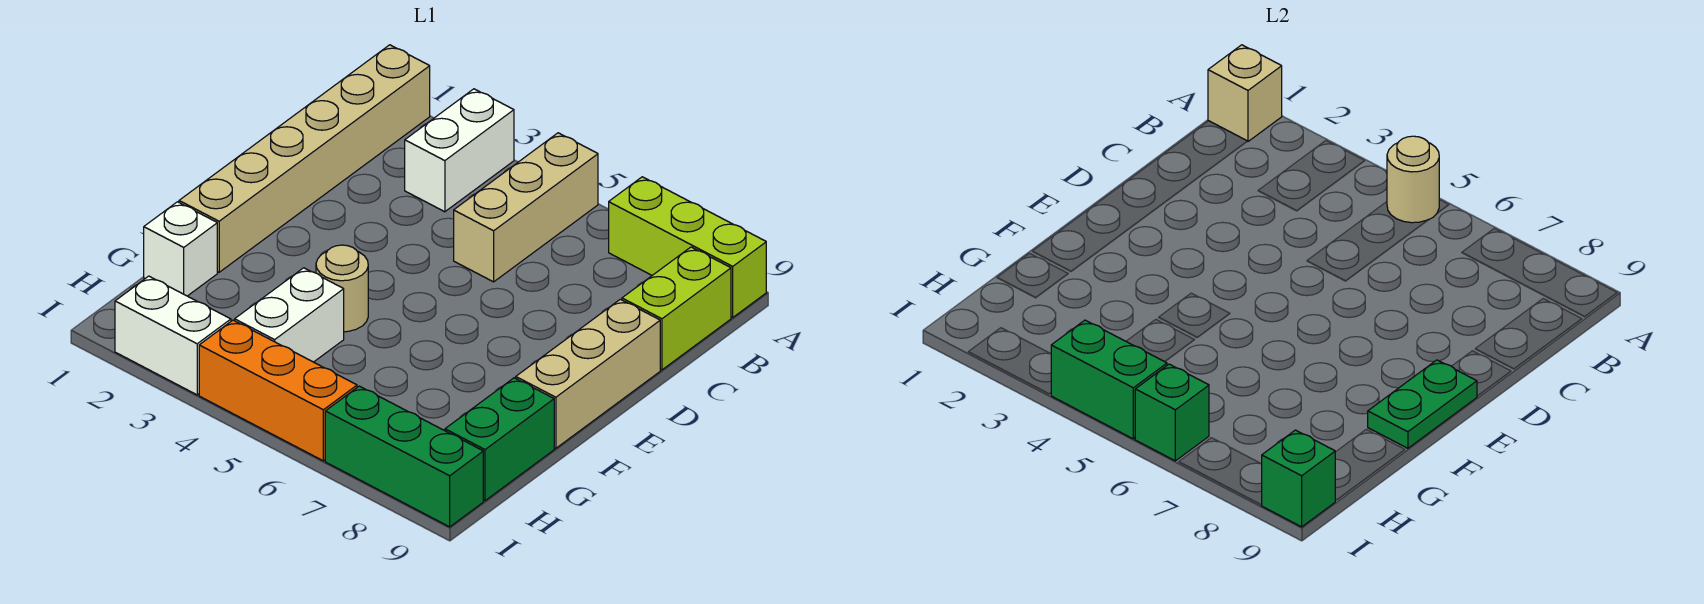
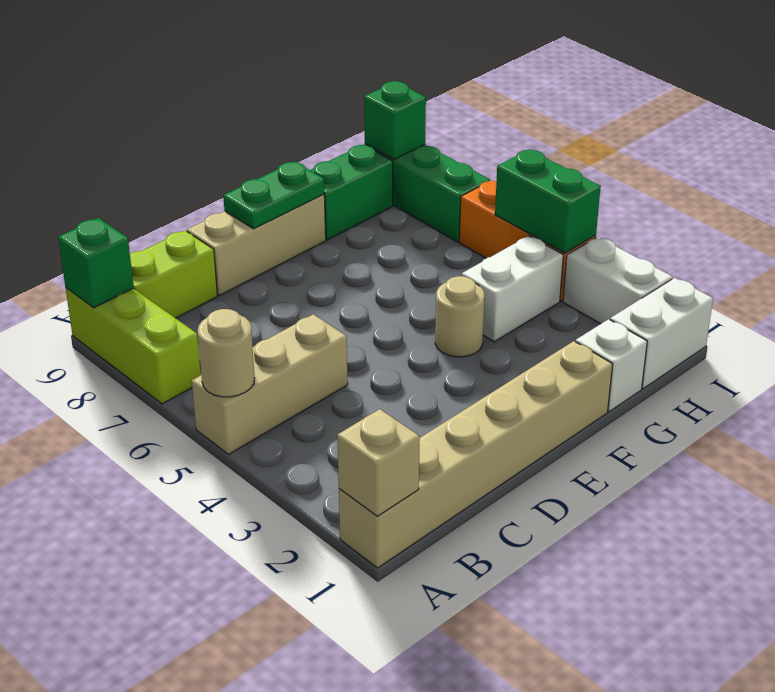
white brick A3:B3 level 1 -> white brick H1:I1 level 1
green brick I6 level 2 -> green brick A9 level 2

